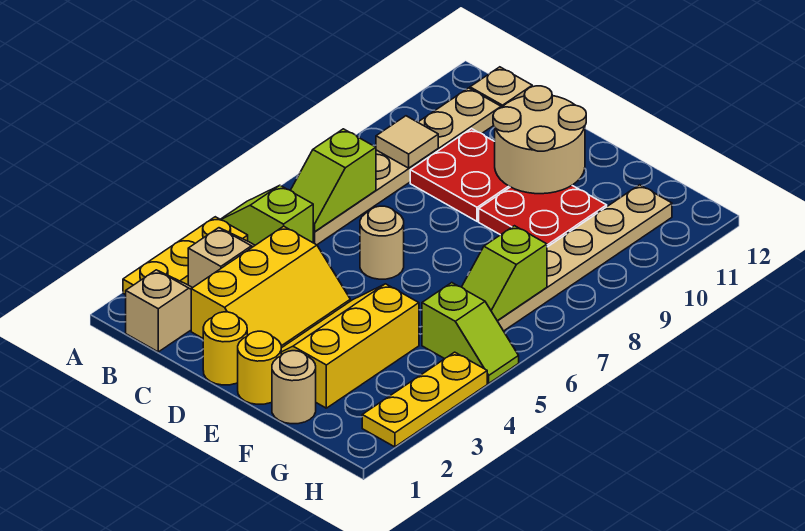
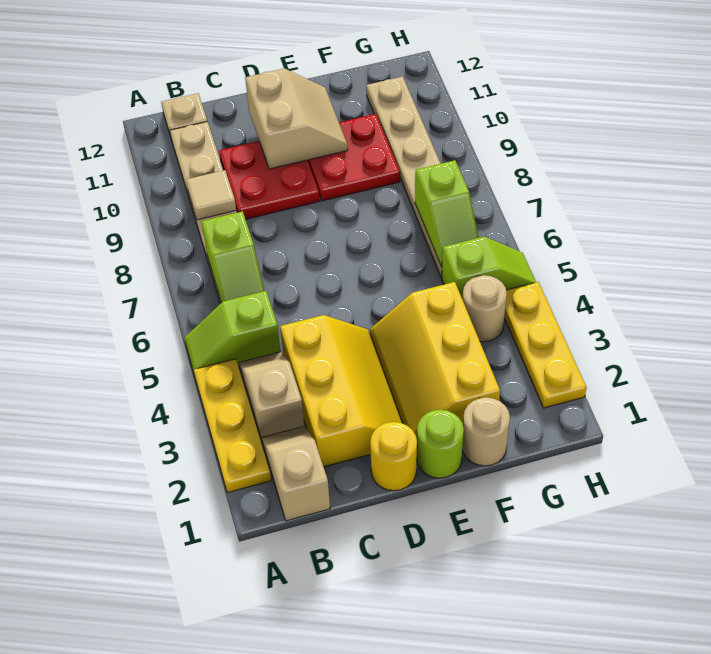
tan round brick D6 level 1 -> tan round brick G4 level 1
tan round brick D10:E11 level 2 -> tan slope D10:E11 level 2 top D
yellow round brick E1 level 1 -> lime round brick E1 level 1

